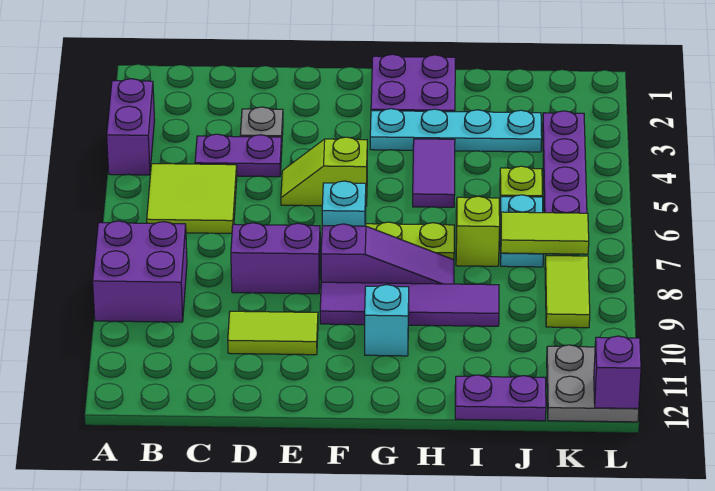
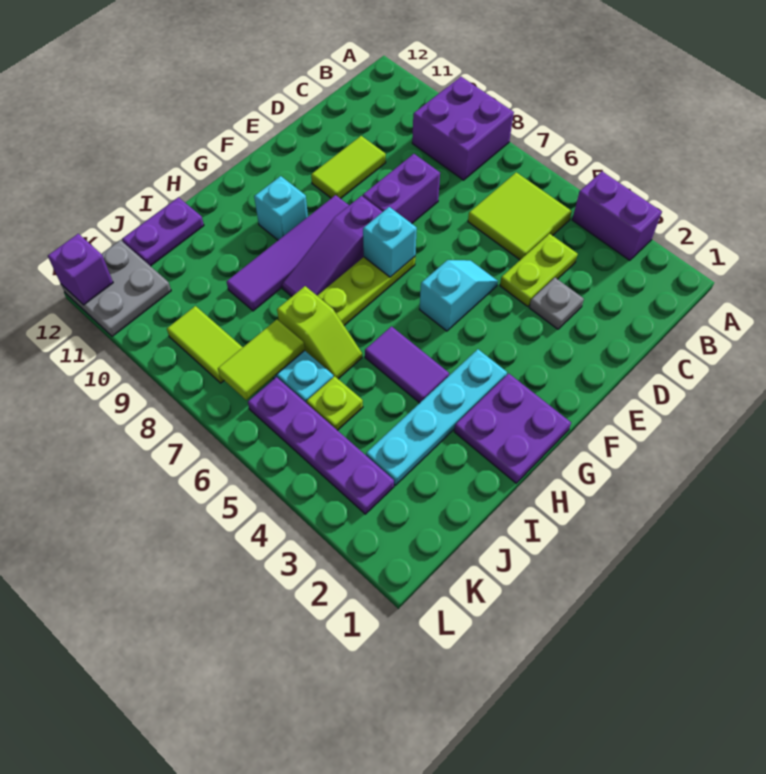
purple plate C4:D4 level 1 -> lime plate C4:D4 level 1
lime slope E5:F5 level 1 top F -> cyan slope E5:F5 level 1 top F

